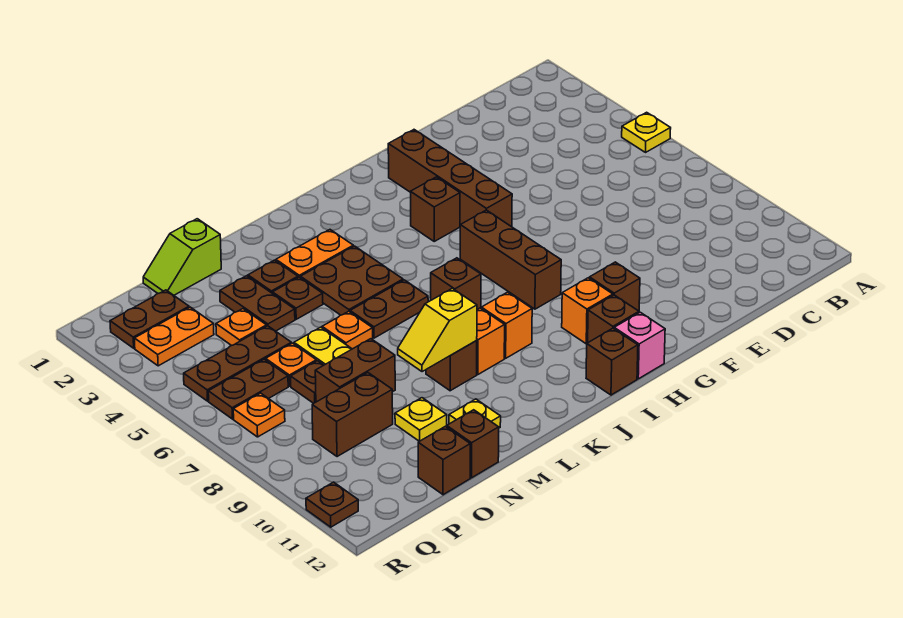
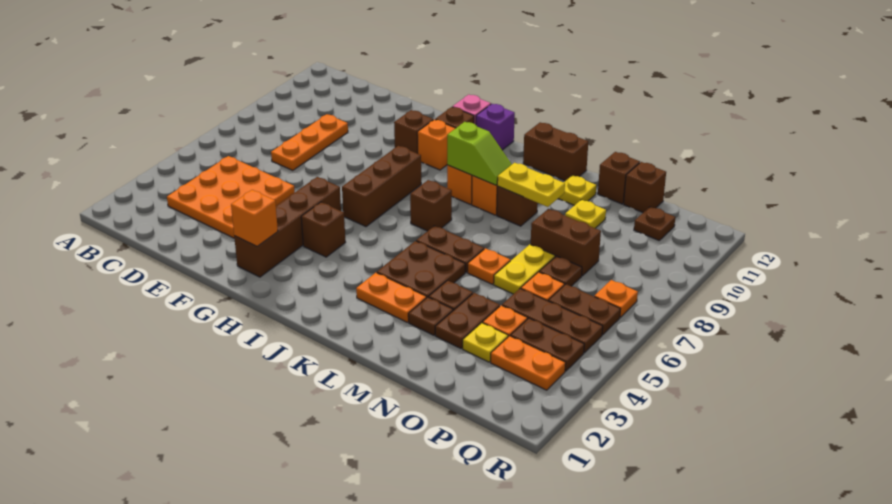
yellow plate A5 level 1 -> yellow plate O3 level 1
none -> orange plate C3:E5 level 1
none -> orange plate D7:D9 level 1
none -> orange brick G2 level 2
brown brick I12 level 1 -> purple brick I12 level 1
yellow slope L9:M9 level 2 top L -> yellow plate L9:M9 level 2
lime slope N1:O1 level 1 top N -> lime slope J9:K9 level 2 top J
brown brick O9:P9 level 1 -> brown brick K12:L12 level 1
brown plate P2:Q2 level 1 -> brown plate P4:Q4 level 1
brown plate R11 level 1 -> brown plate P11 level 1

